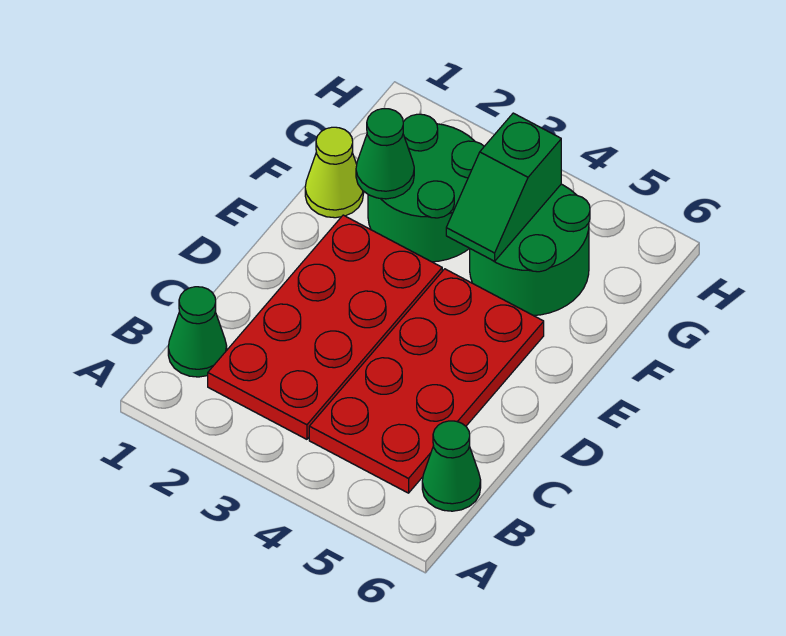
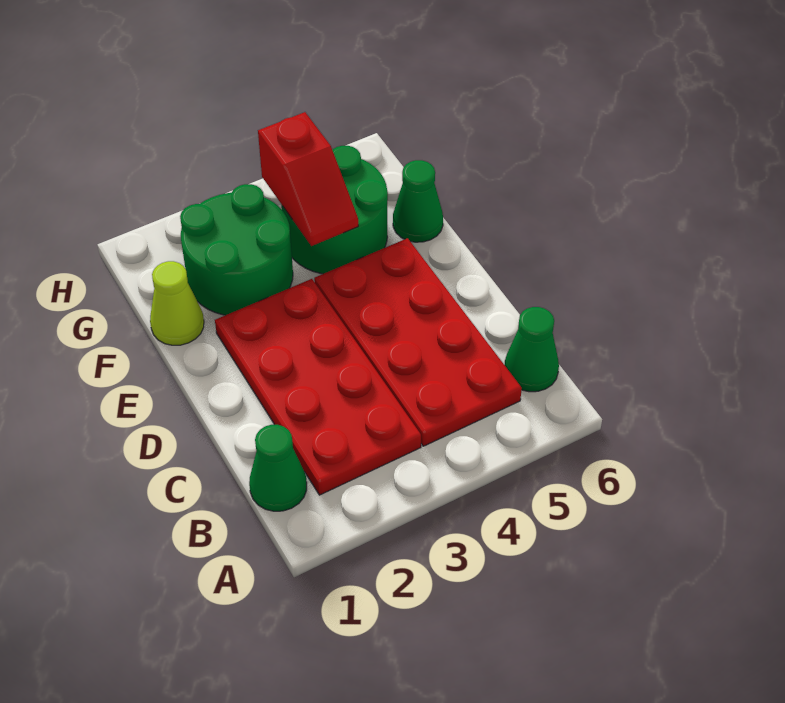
green cone F2 level 2 -> green cone F6 level 1
green slope F4:G4 level 2 top G -> red slope F4:G4 level 2 top G

